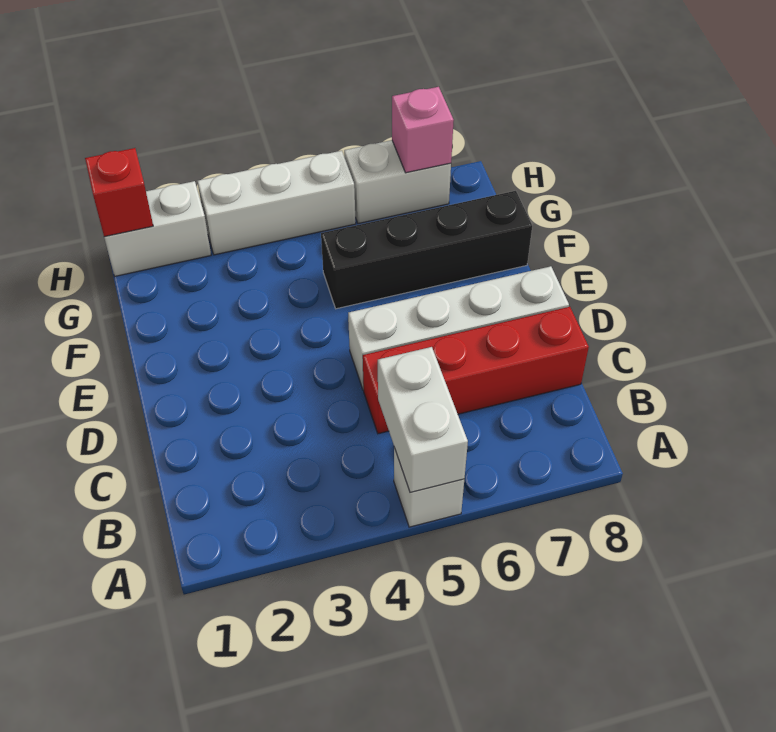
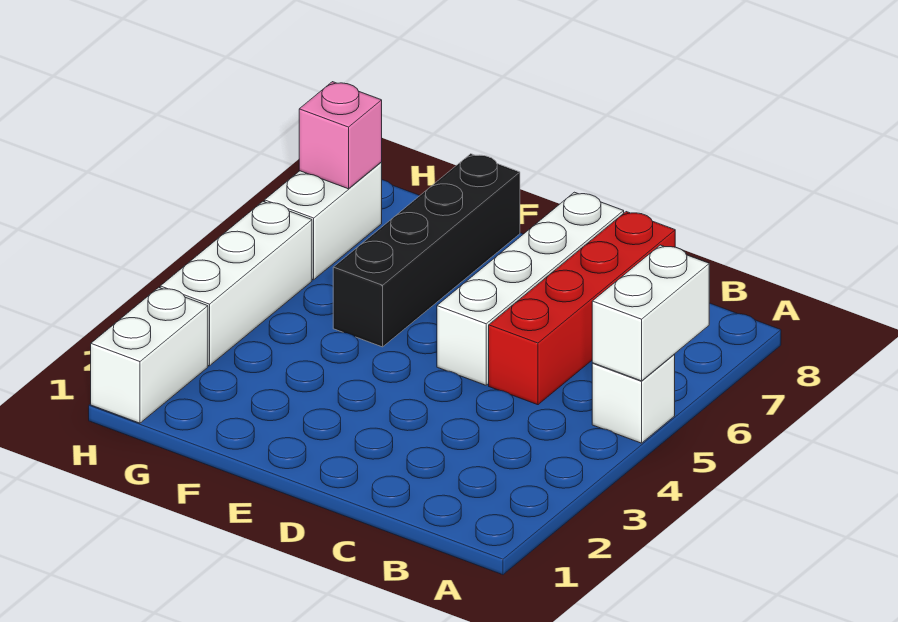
white brick A5:B5 level 2 -> white brick A5:A6 level 2
red brick H1 level 2 -> none

